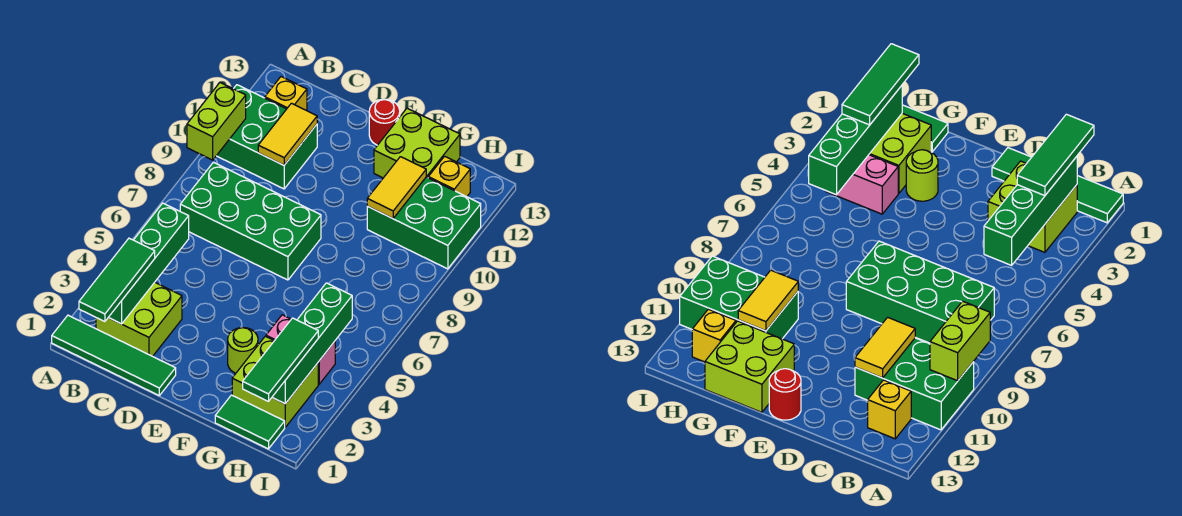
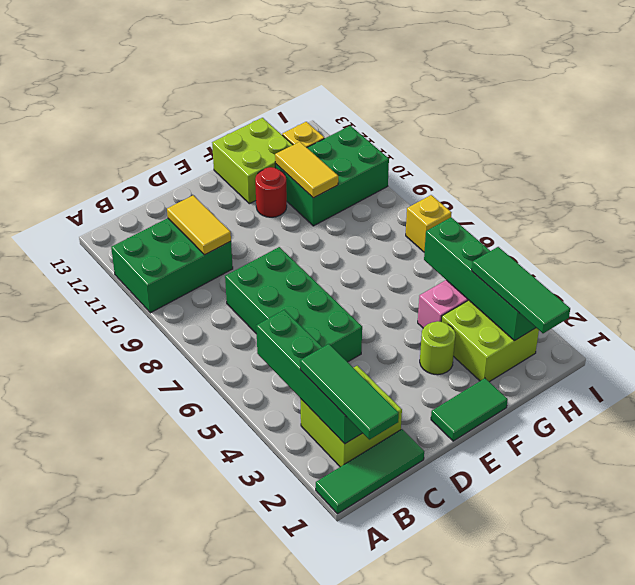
green tile A1:D1 level 1 -> green tile A1:C1 level 1
lime brick A9:A10 level 2 -> none
green brick B7:E8 level 1 -> green brick C5:D8 level 1
yellow brick B12 level 1 -> yellow brick I7 level 1
red round brick E13 level 1 -> red round brick F11 level 1
green tile G1:H1 level 1 -> green tile E1:F1 level 1

